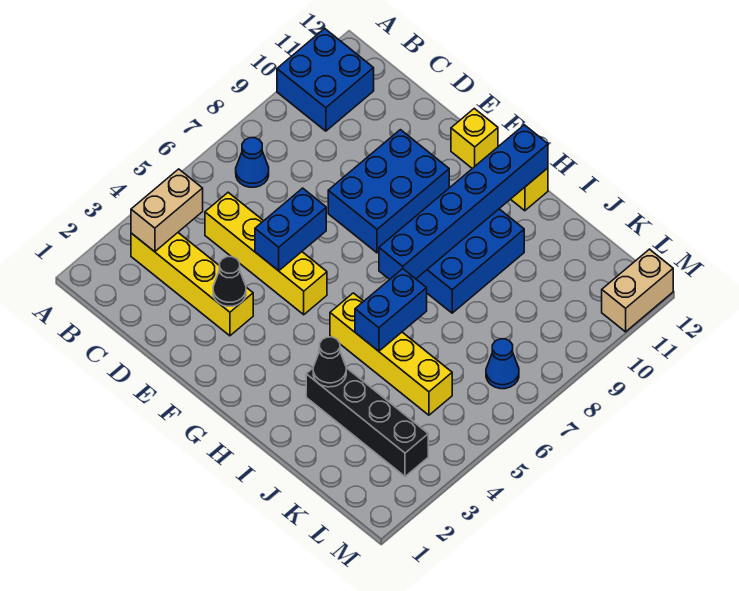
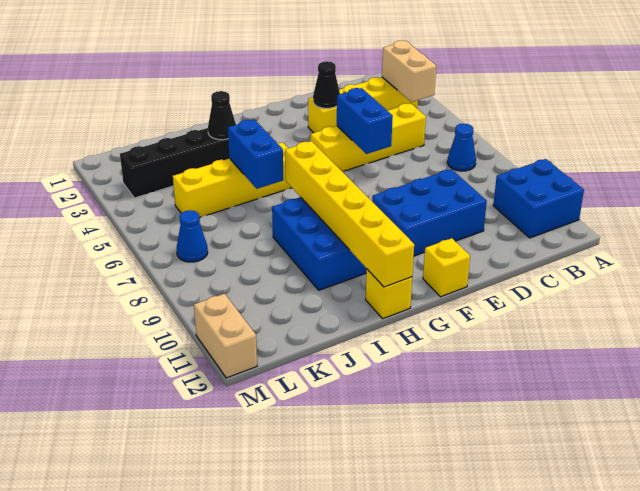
blue brick E8:F10 level 1 -> blue brick D9:F10 level 1
blue brick H7:H12 level 2 -> yellow brick H7:H12 level 2

